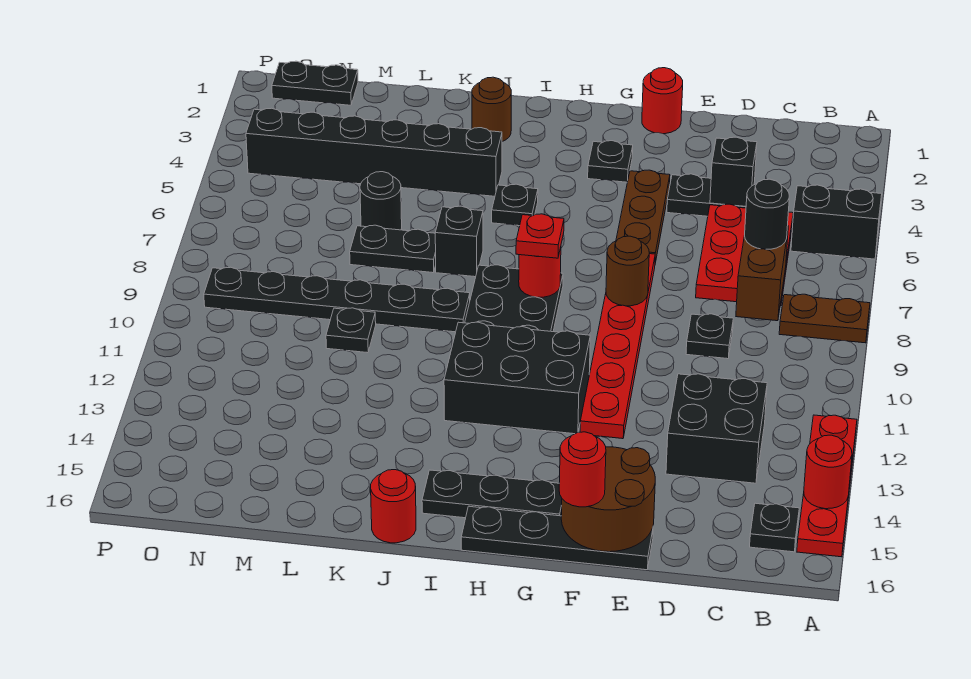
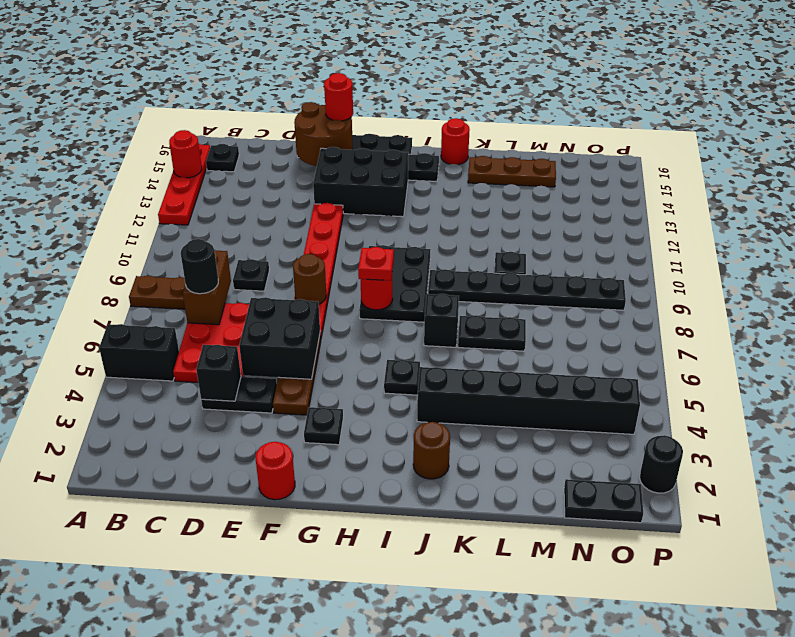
black brick C12:D13 level 1 -> black brick E5:F6 level 2
black brick G11:I12 level 1 -> black brick F13:H14 level 1
none -> brown plate K15:M15 level 1
black round brick L6 level 1 -> black round brick P2 level 1

